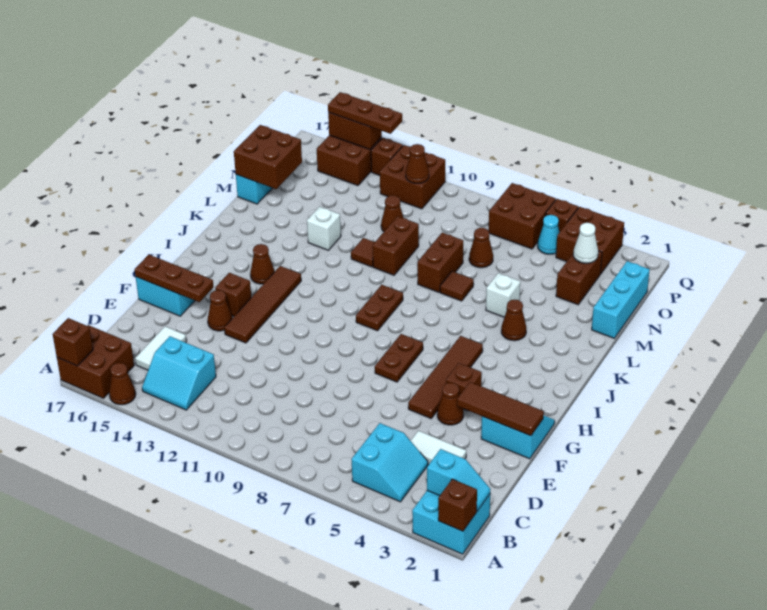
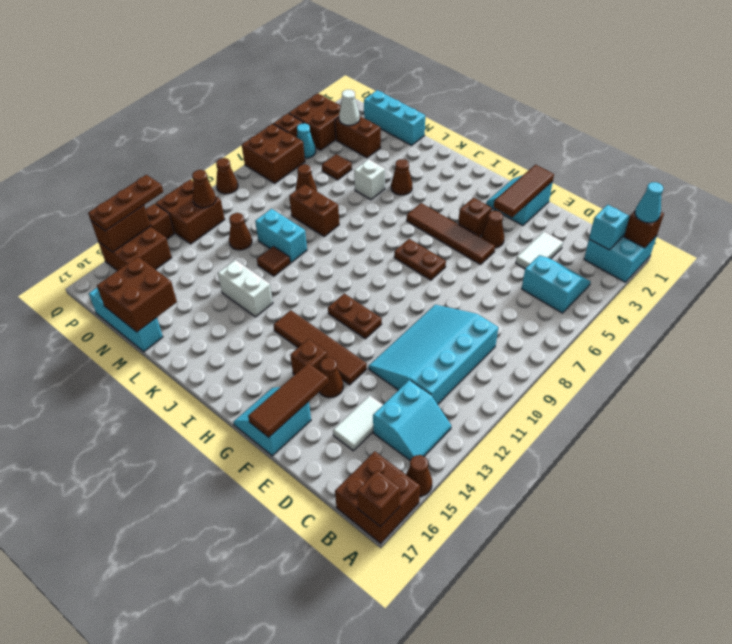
none -> cyan cone A1 level 3
none -> cyan slope C9:E12 level 1 top C
white tile C15:D15 level 1 -> white tile D14:D15 level 1
brown plate F15:F17 level 2 -> brown tile F15:F17 level 2
brown plate I9:J9 level 1 -> brown plate G11:H11 level 1
brown cone I14 level 1 -> brown cone Q9 level 1
brown tile L7 level 1 -> brown tile N5 level 1
brown brick L10:M10 level 1 -> cyan brick L10:M10 level 1
white brick L13 level 1 -> white brick K13:L13 level 1

